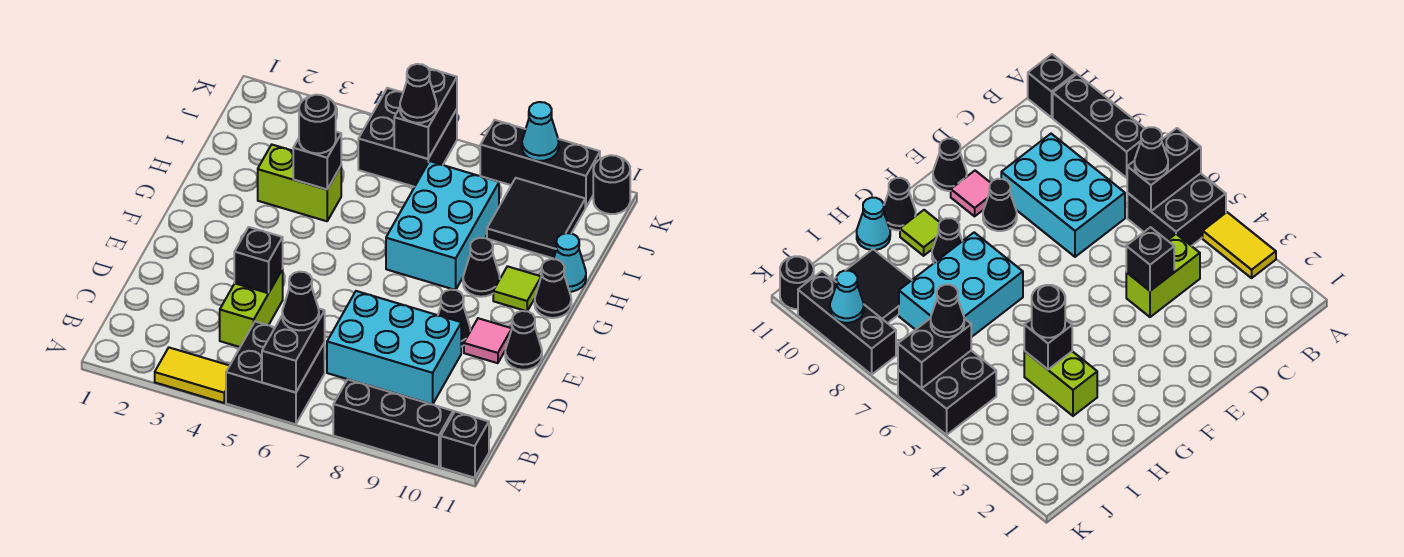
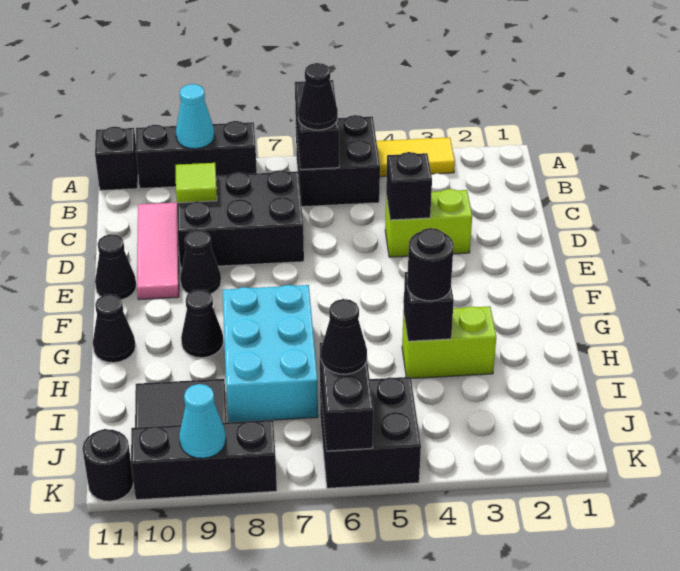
lime brick C4:D4 level 1 -> lime brick D3:D4 level 1
cyan brick C7:D9 level 1 -> black brick C7:D9 level 1
pink tile E10 level 1 -> pink tile C10:E10 level 1
lime tile G10 level 1 -> lime tile C9 level 2
cyan cone H11 level 1 -> cyan cone A9 level 2

